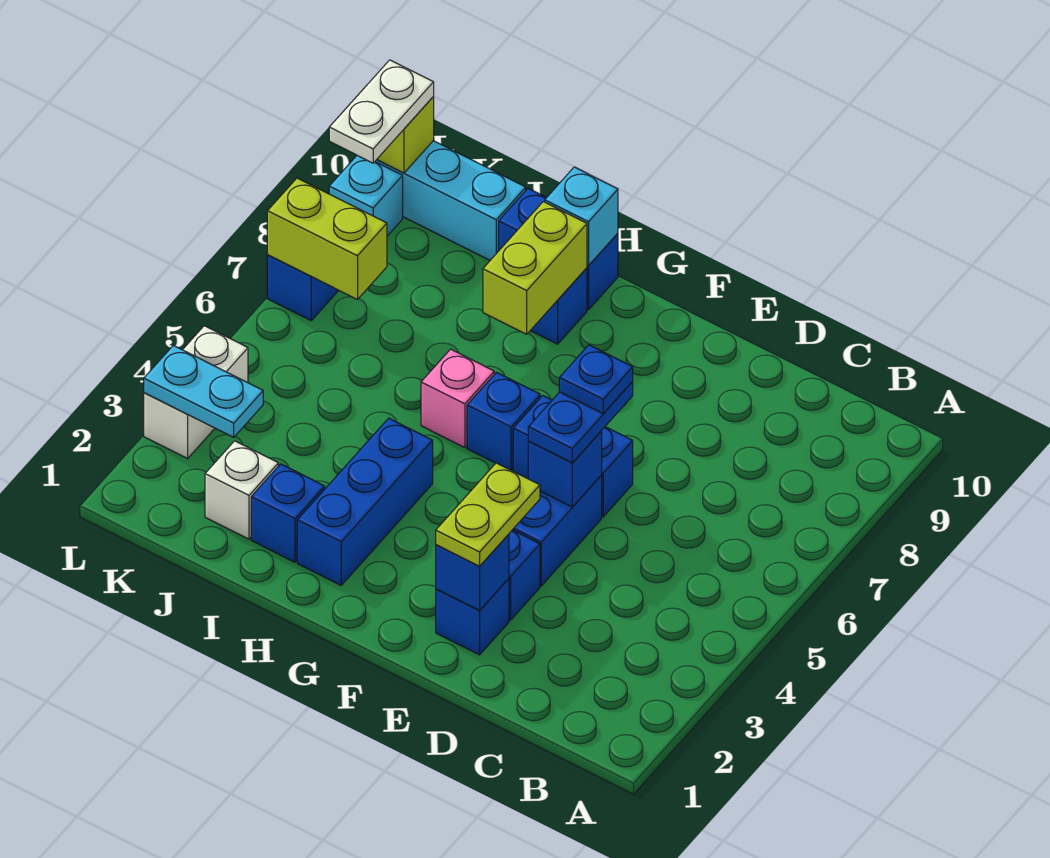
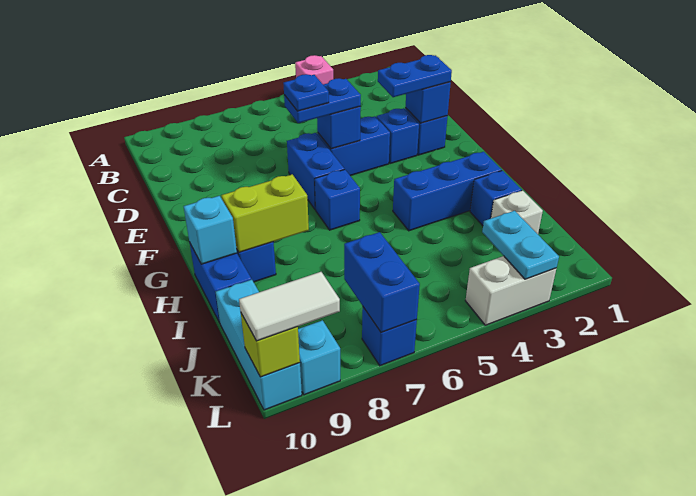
lime plate E2:E3 level 3 -> blue plate E2:E3 level 3
pink brick H6 level 1 -> pink brick A4 level 1
lime brick K7:L7 level 2 -> blue brick K7:L7 level 2
white plate L9:L10 level 3 -> white tile L9:L10 level 3

